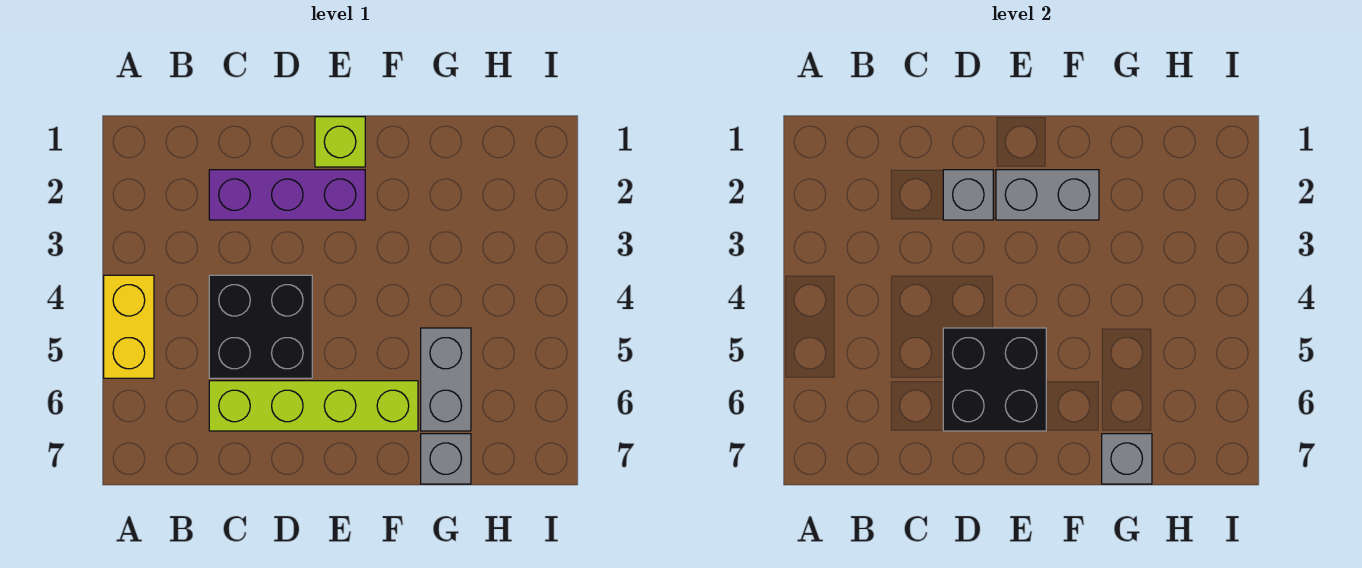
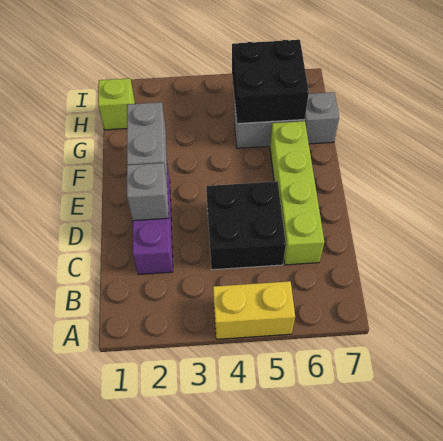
black brick D5:E6 level 2 -> black brick G5:H6 level 2
lime brick E1 level 1 -> lime brick H1 level 1
grey brick G7 level 2 -> none

